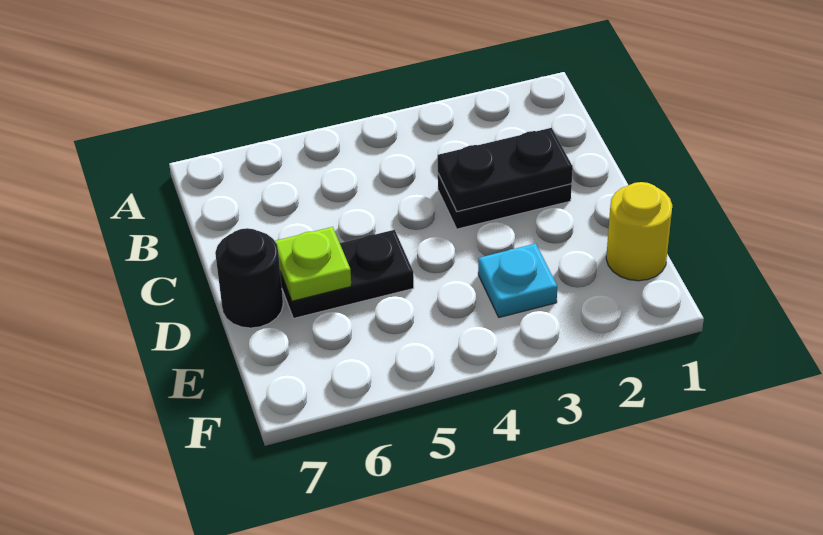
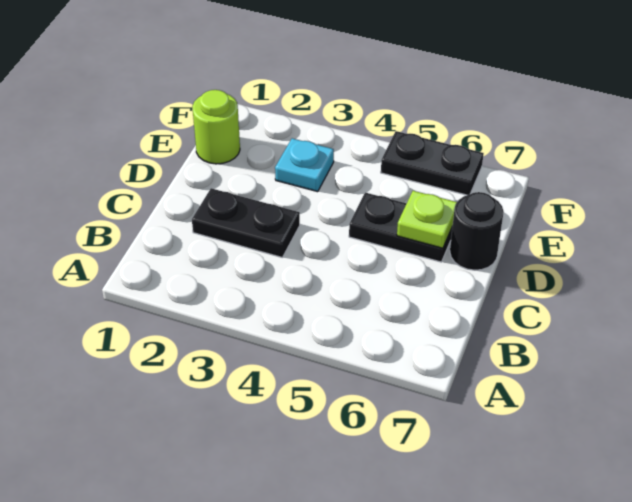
black plate C2:C3 level 2 -> black plate F5:F6 level 1
yellow round brick E1 level 1 -> lime round brick E1 level 1

